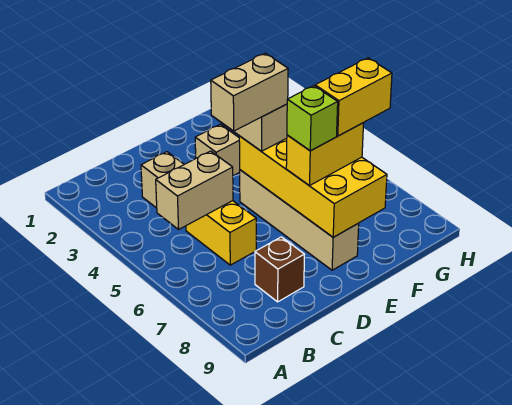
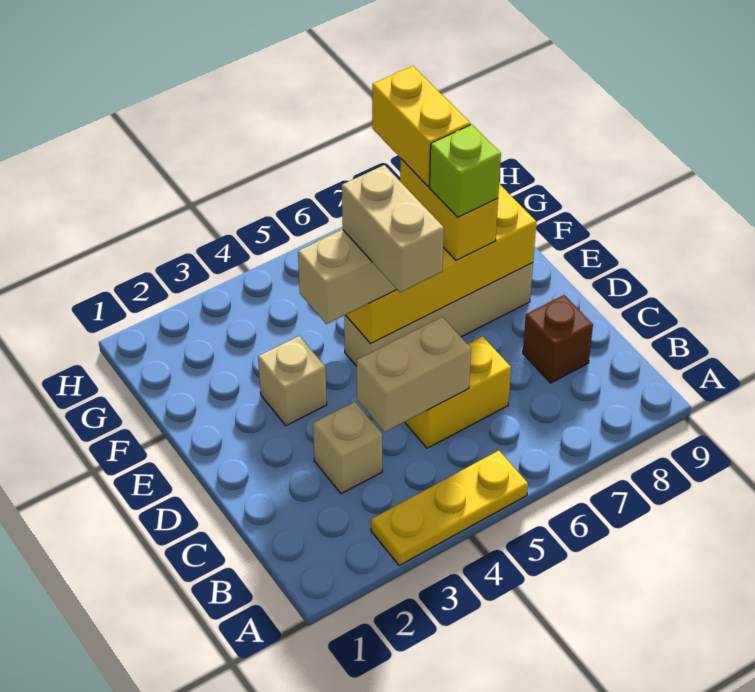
none -> yellow plate A3:A5 level 1
tan brick B5:C5 level 2 -> tan brick C4:C5 level 2

